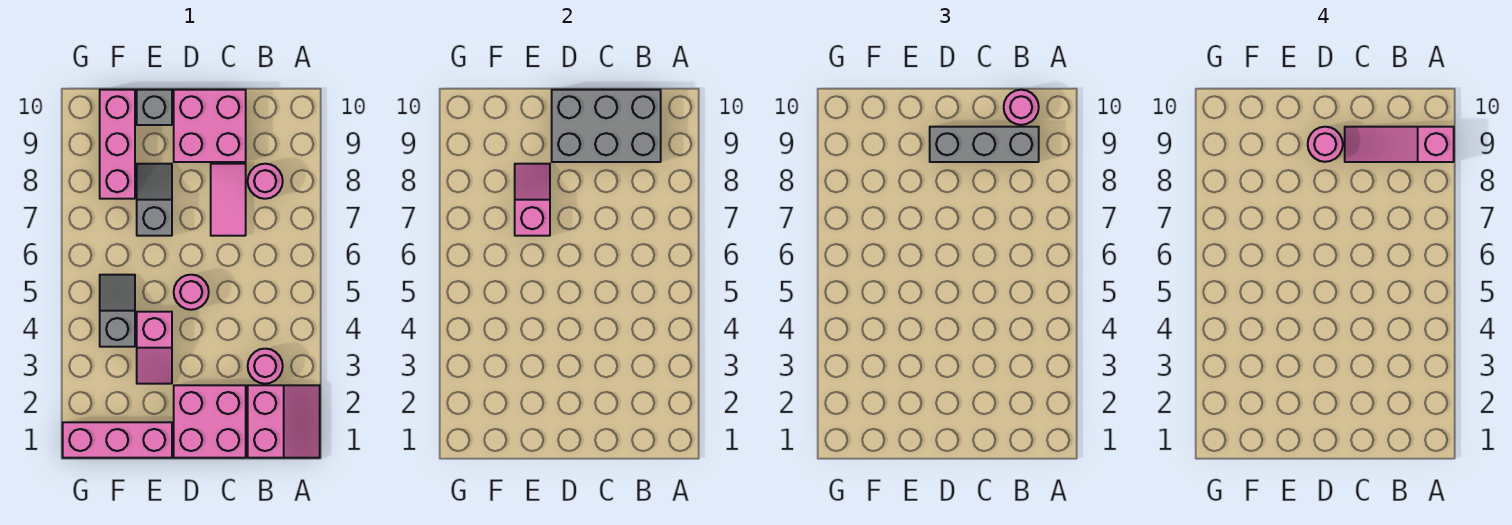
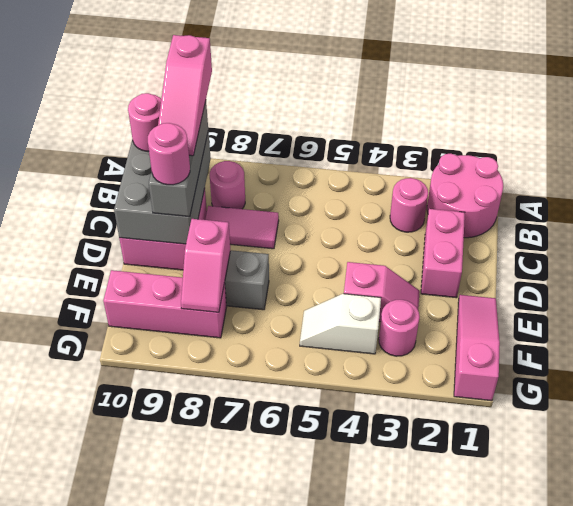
pink slope A1:B2 level 1 top B -> pink round brick A1:B2 level 1
pink brick C1:D2 level 1 -> pink brick C2:D2 level 1
pink round brick D5 level 1 -> pink round brick F3 level 1
pink brick E1:G1 level 1 -> pink slope E1:G1 level 1 top G
pink slope E7:E8 level 2 top 7 -> pink slope E8:F8 level 2 top E
grey brick E10 level 1 -> none
grey slope F4:F5 level 1 top 4 -> white slope F4:F5 level 1 top 4

